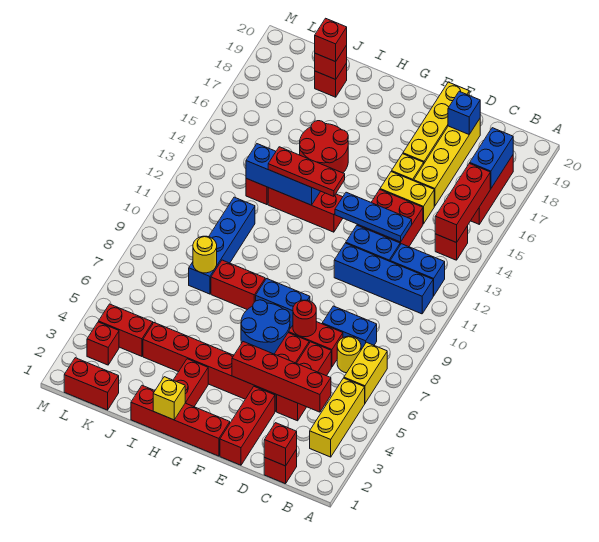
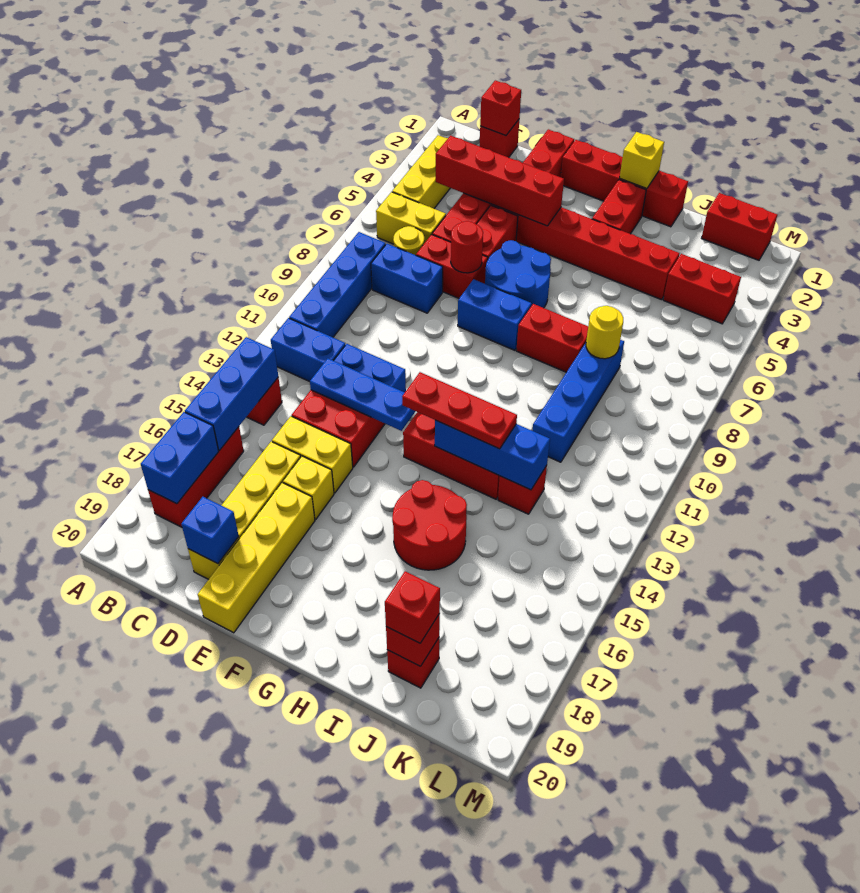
yellow brick B6:B7 level 1 -> yellow brick B6:C6 level 1
blue brick B11:E11 level 1 -> blue brick B8:B11 level 1
red brick B14:B16 level 2 -> blue brick B14:B16 level 2
red brick L3 level 1 -> none

